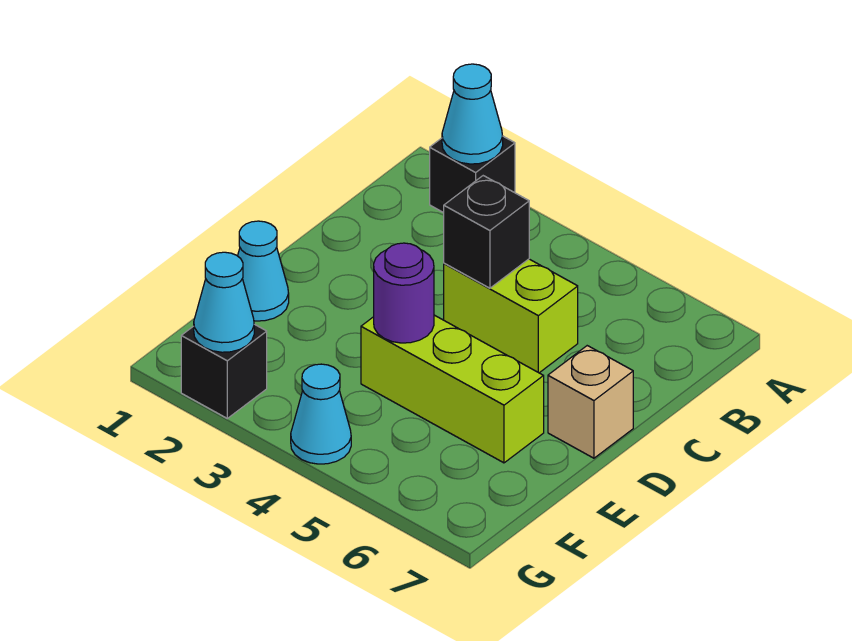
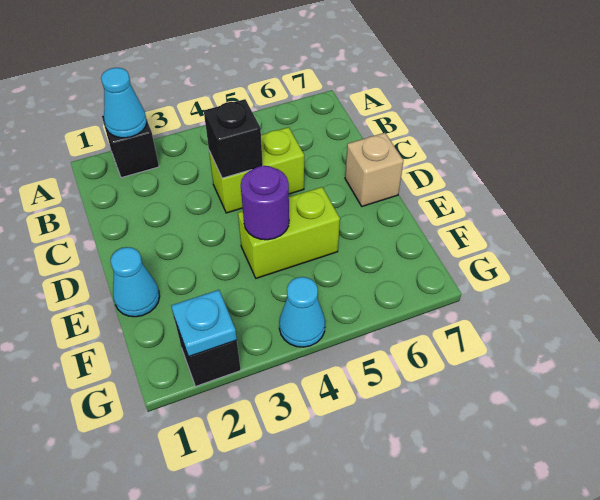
lime brick E4:E6 level 1 -> lime brick E4:E5 level 1
cyan cone G2 level 2 -> cyan plate G2 level 2

